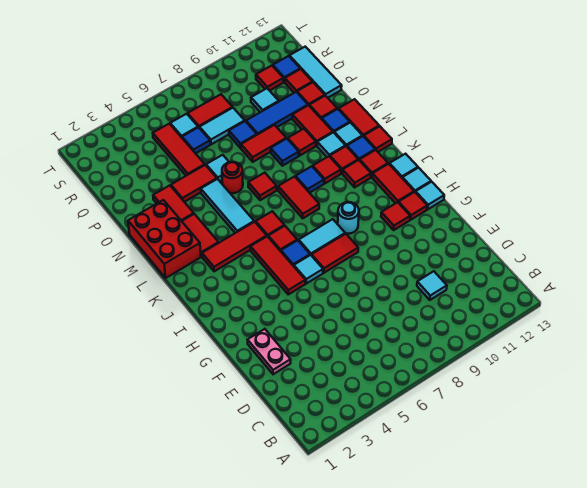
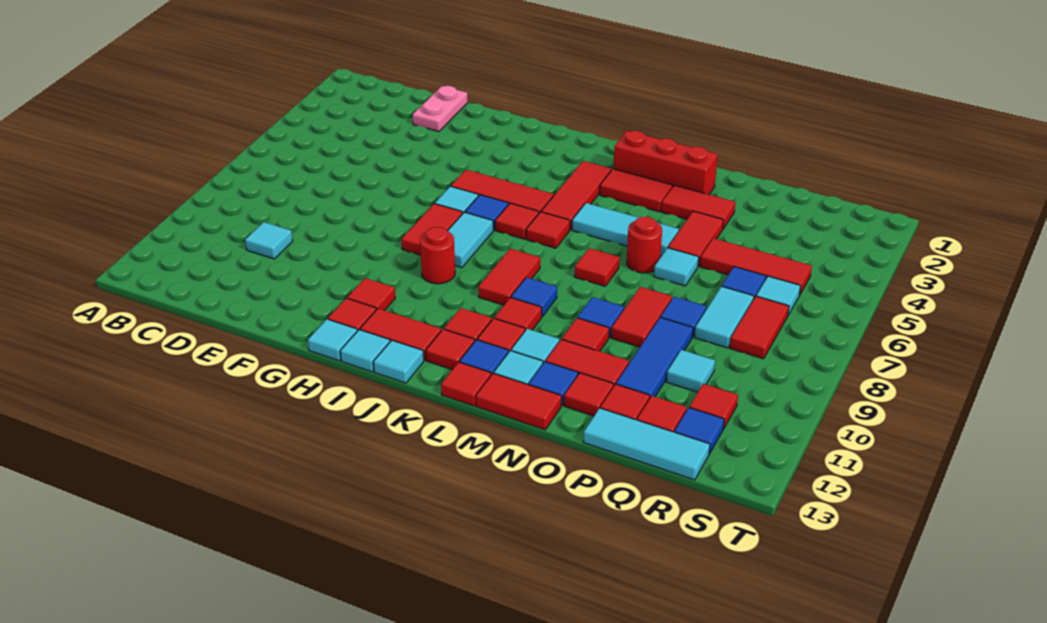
pink plate E2:F2 level 1 -> pink plate E1:E2 level 1
cyan round brick I9 level 1 -> red round brick I9 level 1
red tile K8:L8 level 1 -> red tile K8:K9 level 1
red brick L1:N2 level 1 -> red brick L2:N2 level 1

